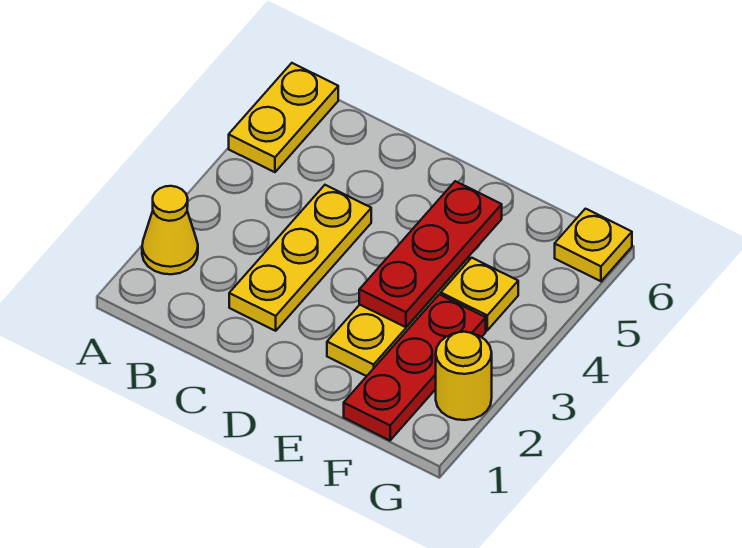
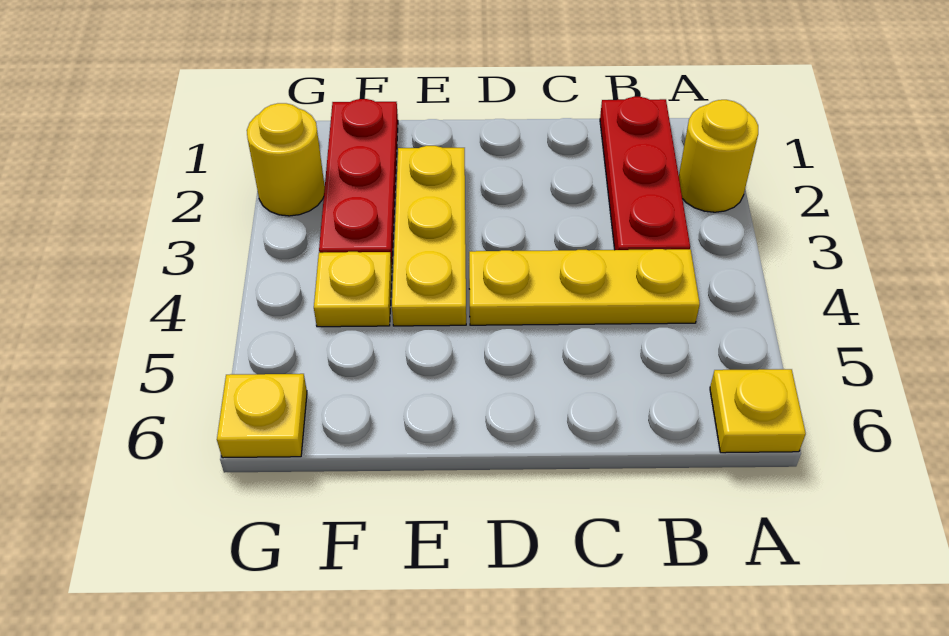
yellow cone A2 level 1 -> yellow round brick A2 level 1
yellow plate A5:A6 level 1 -> yellow plate A6 level 1
yellow plate C2:C4 level 1 -> yellow plate B4:D4 level 1
red plate E3:E5 level 2 -> red plate B1:B3 level 1

